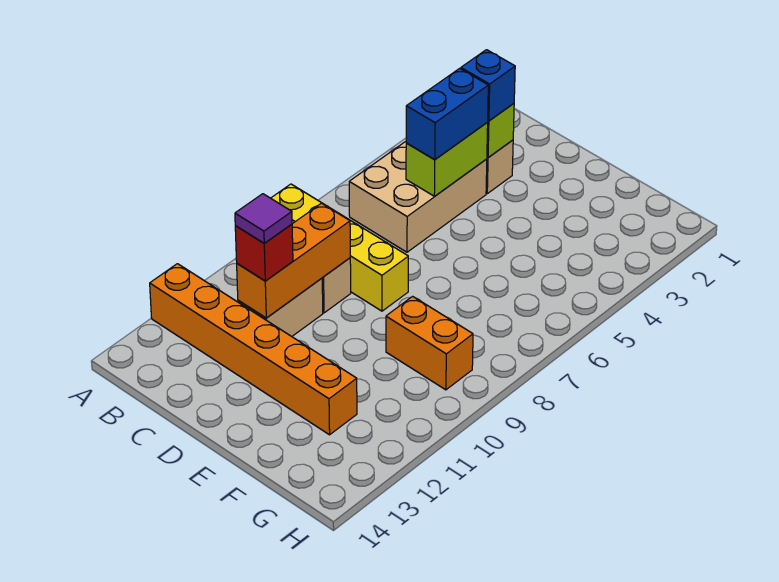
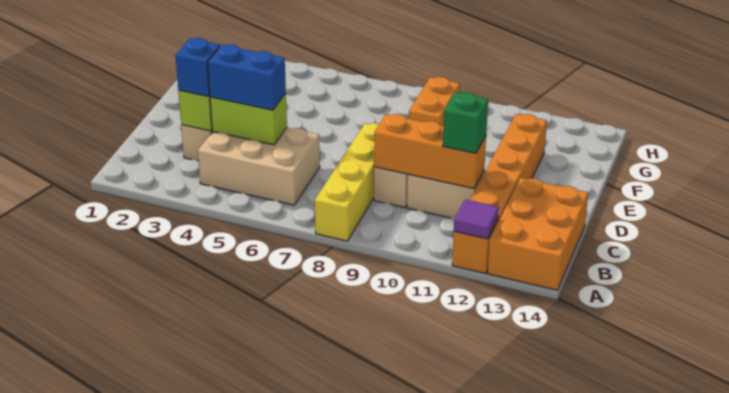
none -> orange brick A13:C14 level 1
red brick C11 level 3 -> green brick C11 level 3
purple tile C11 level 4 -> purple tile A12 level 2

